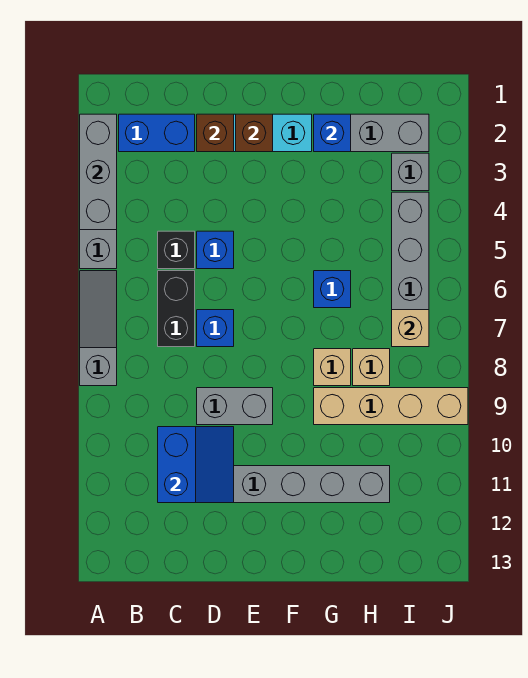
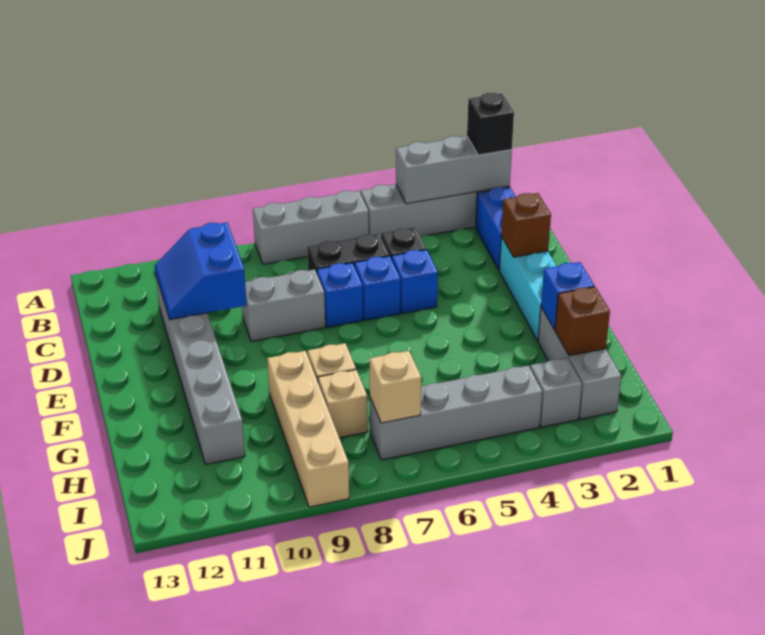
none -> black brick A2 level 3
grey slope A6:A8 level 1 top 8 -> grey brick A6:A8 level 1
blue slope C10:D11 level 2 top C -> blue slope C10:D11 level 2 top 10
grey brick D9:E9 level 1 -> grey brick D8:D9 level 1
brown brick E2 level 2 -> brown brick H2 level 2
blue brick G6 level 1 -> blue brick D6 level 1

